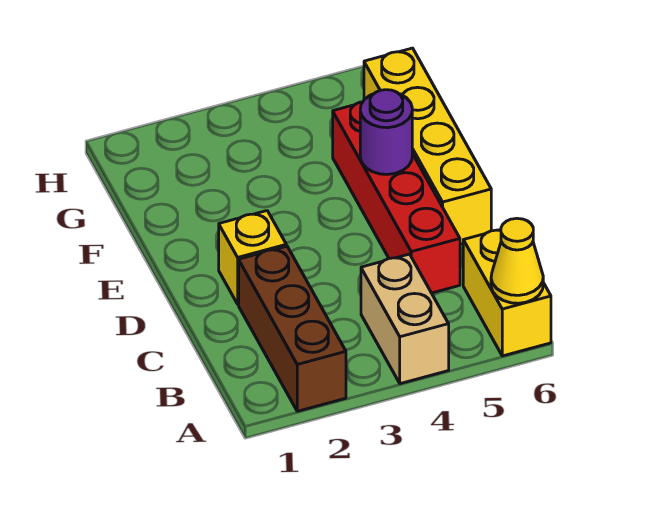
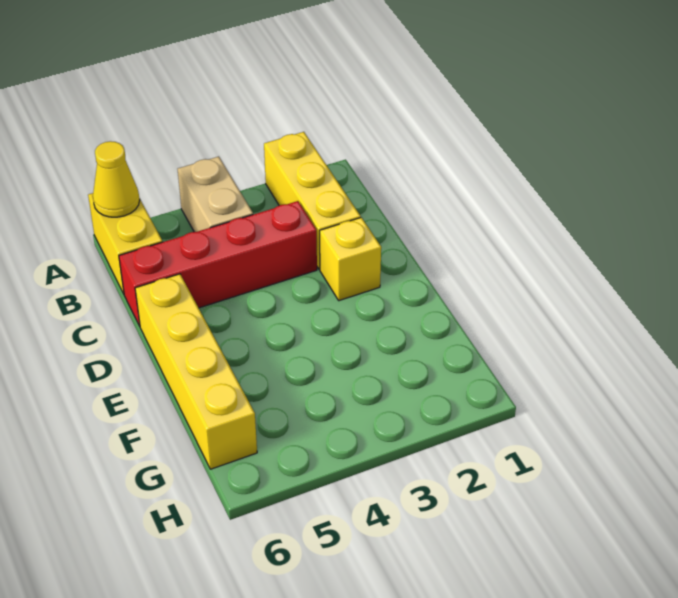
brown brick A2:C2 level 1 -> yellow brick A2:C2 level 1
red brick C5:F5 level 1 -> red brick C3:C6 level 1
purple round brick E5 level 2 -> none

